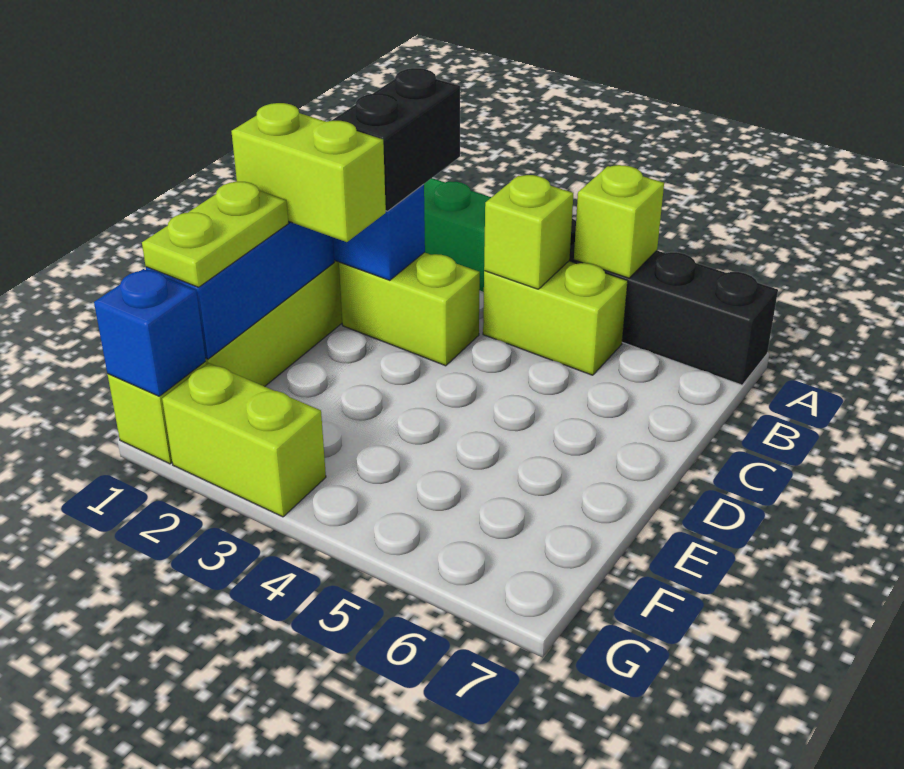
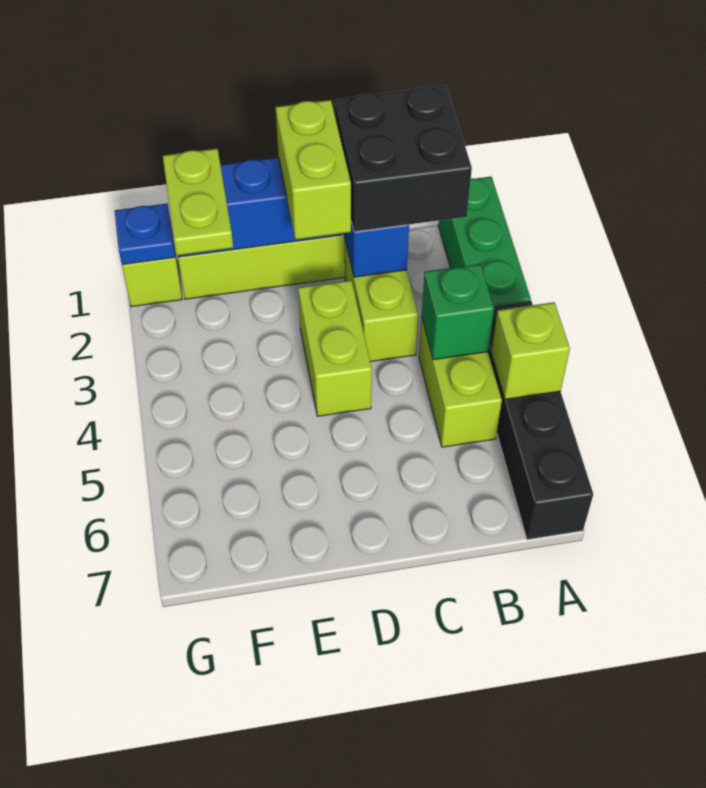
black brick B2:C2 level 3 -> black brick B1:C2 level 3
lime brick B4 level 2 -> green brick B4 level 2
lime plate E1:F1 level 3 -> lime plate F1:F2 level 3
blue brick G1 level 2 -> blue plate G1 level 2
lime brick G2:G3 level 1 -> lime brick D3:D4 level 1

